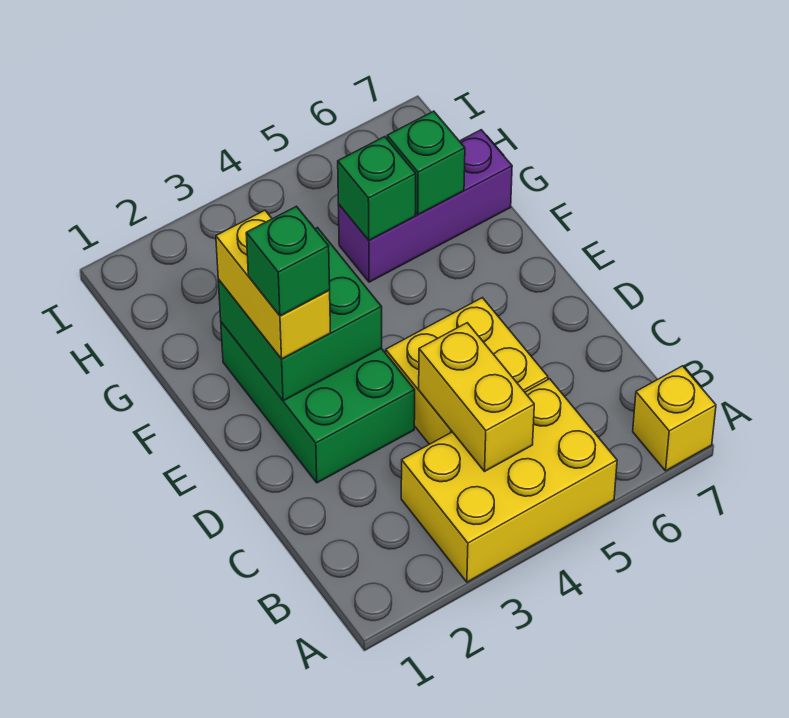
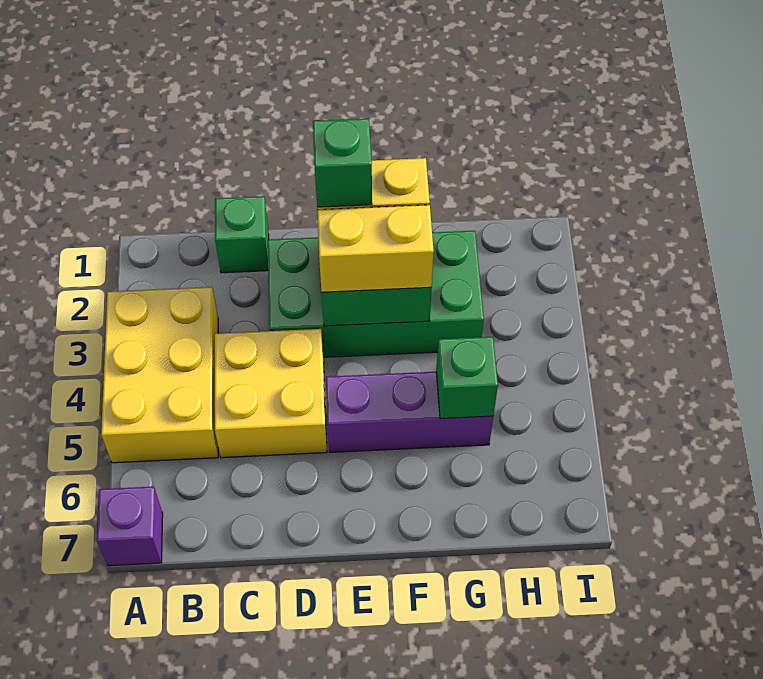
yellow brick A7 level 1 -> purple brick A7 level 1
yellow brick B4:C4 level 2 -> yellow brick E3:F3 level 3
green brick D2:F3 level 1 -> green brick D2:G3 level 1
purple brick G5:G7 level 1 -> purple brick E5:G5 level 1
green brick G6 level 2 -> green brick C1 level 1

